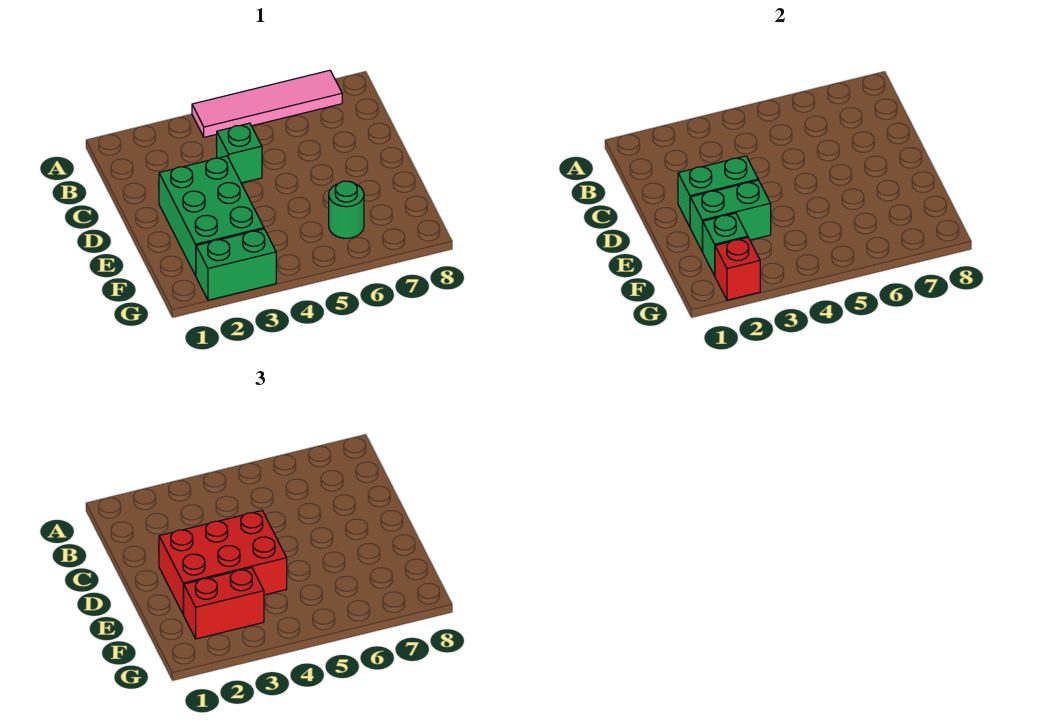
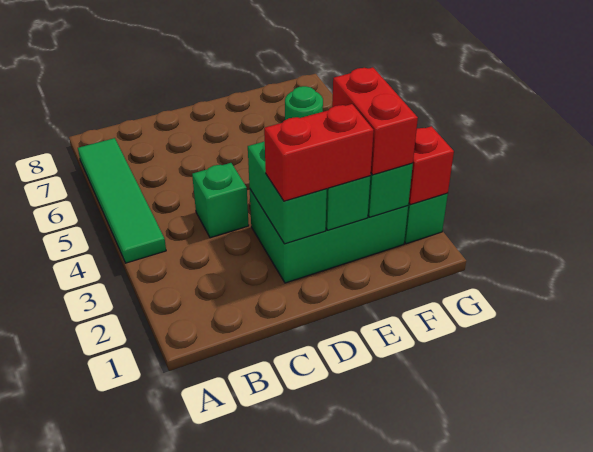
pink tile A4:A7 level 1 -> green tile A4:A7 level 1
red brick D2:E4 level 3 -> red brick D2:E2 level 3

